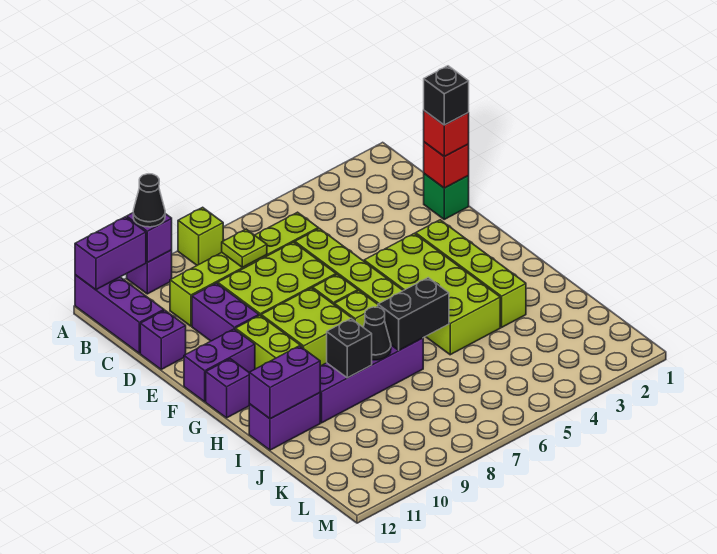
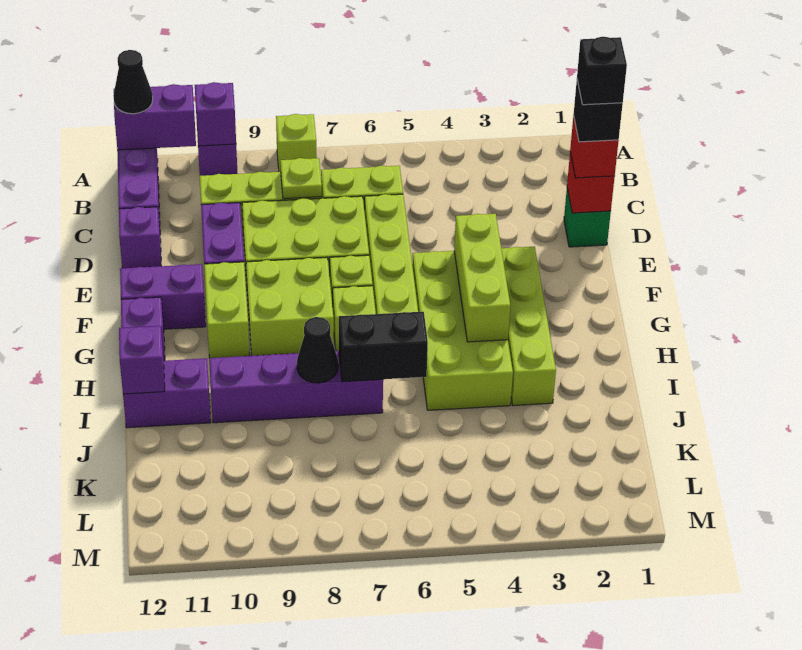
black cone A10 level 3 -> black cone A12 level 3
none -> lime brick F4:H4 level 2
black brick I9 level 2 -> black brick D1 level 5
purple brick I11:I12 level 2 -> purple brick I12 level 2

